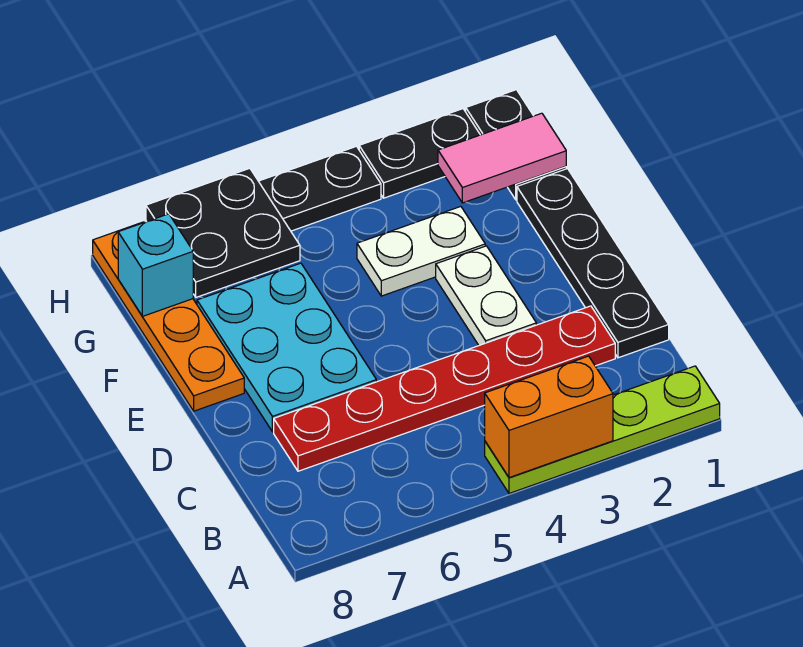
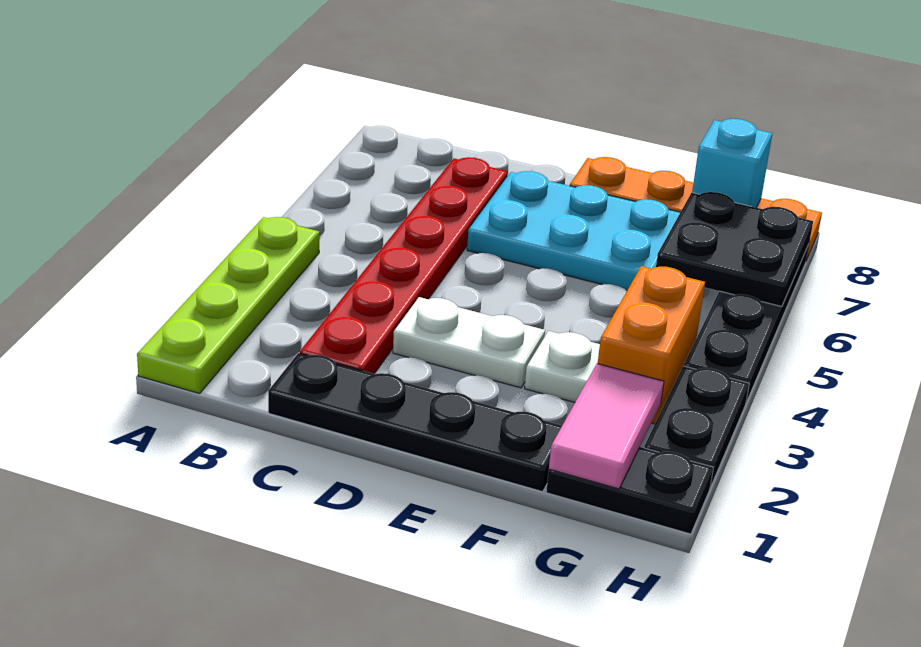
orange brick A3:A4 level 2 -> orange brick G3:G4 level 1
white plate F3:F4 level 1 -> white plate F3 level 1

